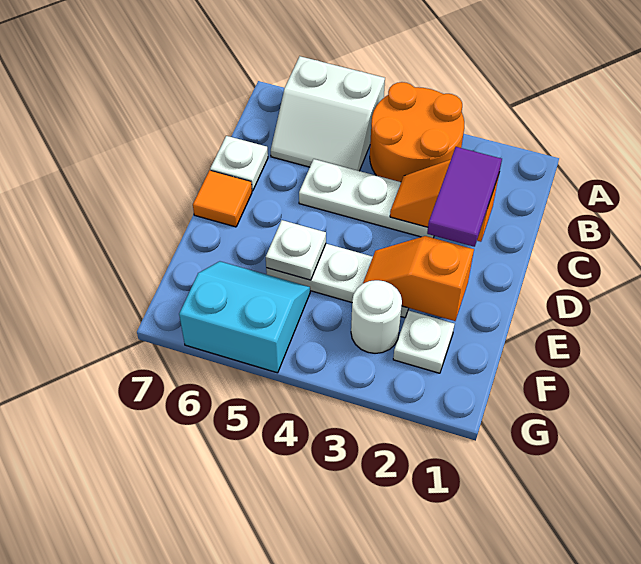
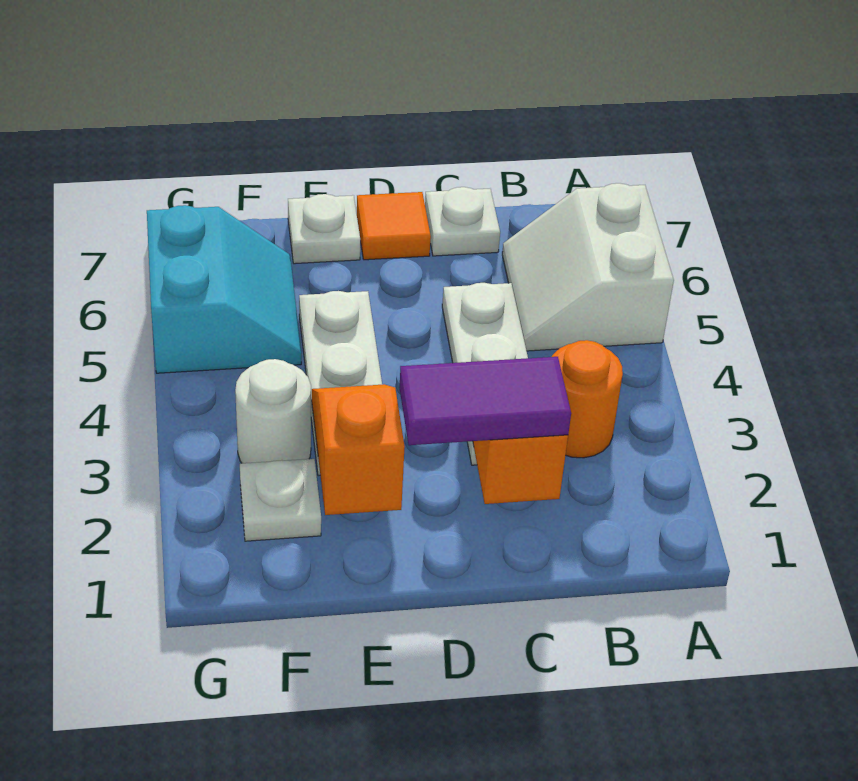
orange round brick A3:B4 level 1 -> orange round brick B3 level 1
white plate E5 level 2 -> white plate E7 level 1

